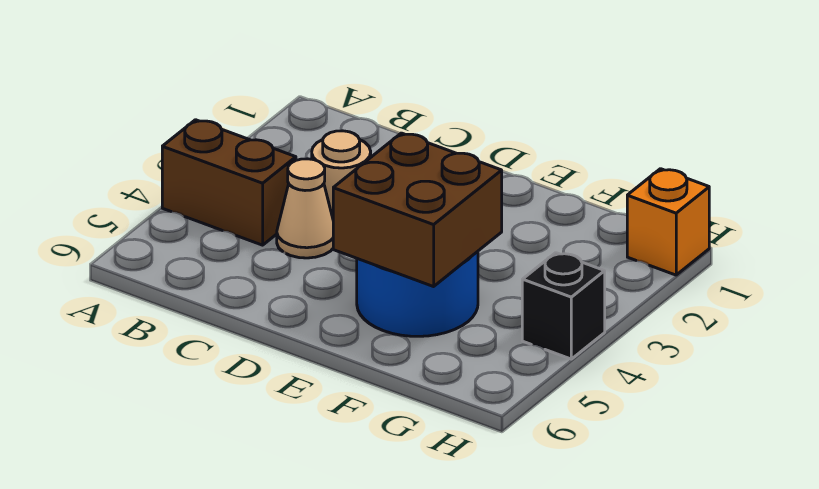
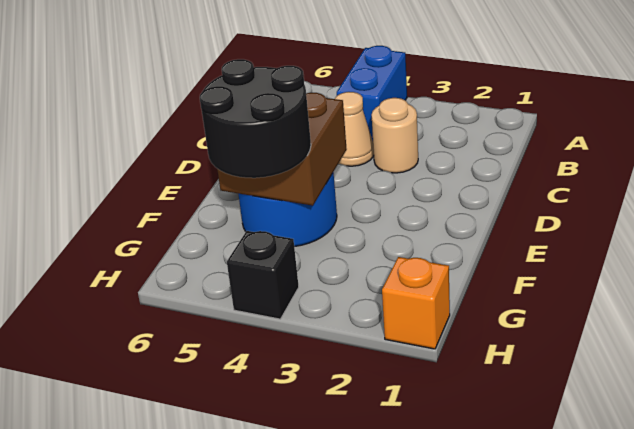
brown brick A4:B4 level 1 -> blue brick A4:B4 level 1
none -> black round brick F4:G5 level 3

